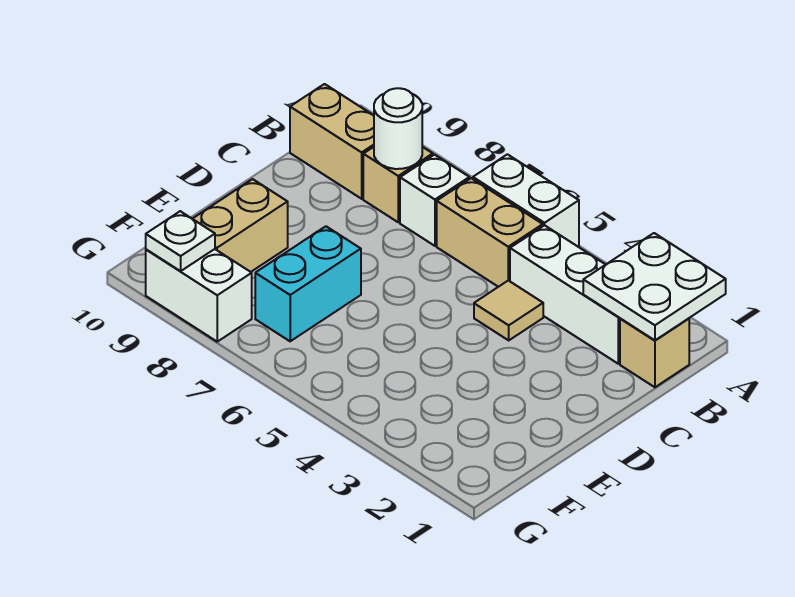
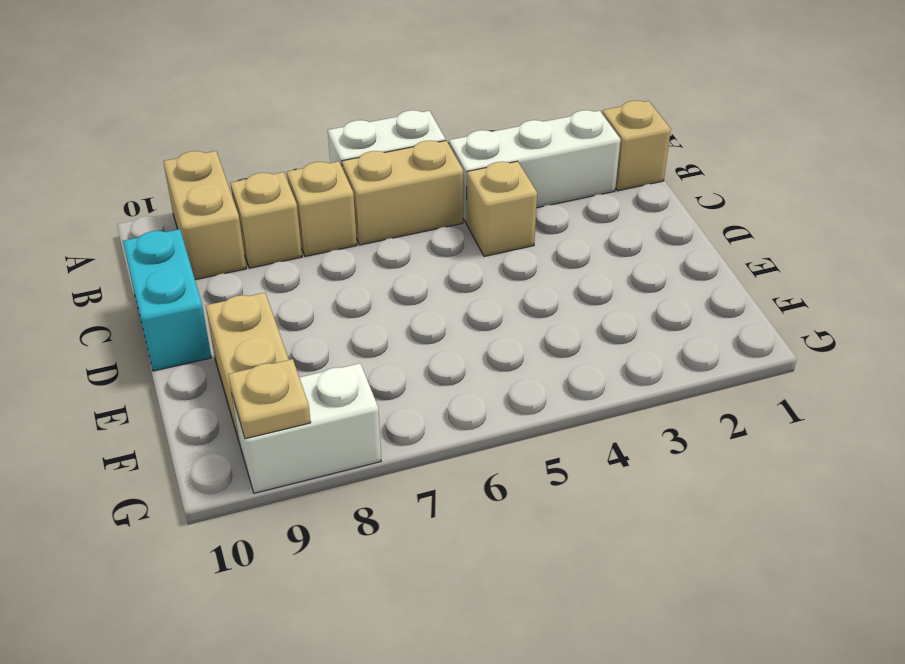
white plate A1:B2 level 2 -> none
white brick B7 level 1 -> tan brick B7 level 1
white round brick B8 level 2 -> none
tan brick B9:B10 level 1 -> tan brick A9:B9 level 1
tan tile C4 level 1 -> tan brick C4 level 1
cyan brick E7:F7 level 1 -> cyan brick C10:D10 level 1
white plate G9 level 2 -> tan plate G9 level 2

